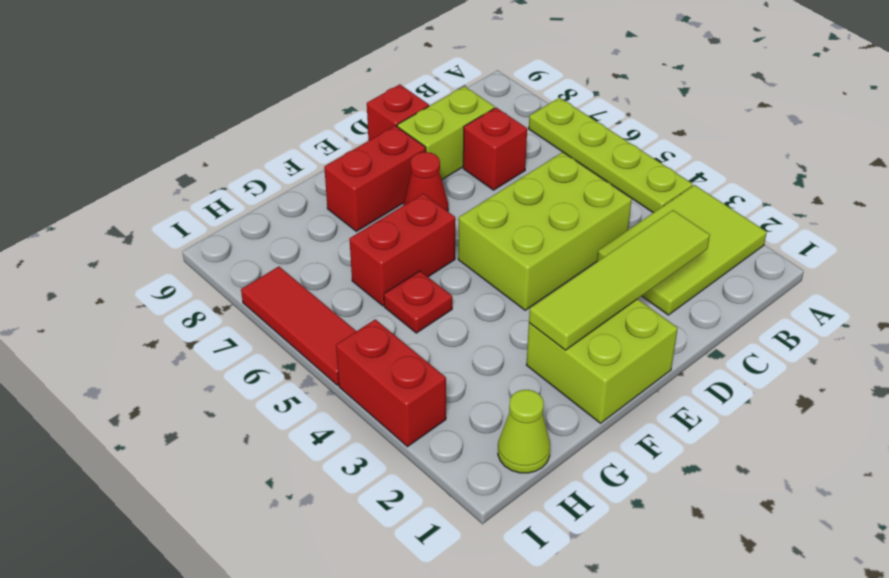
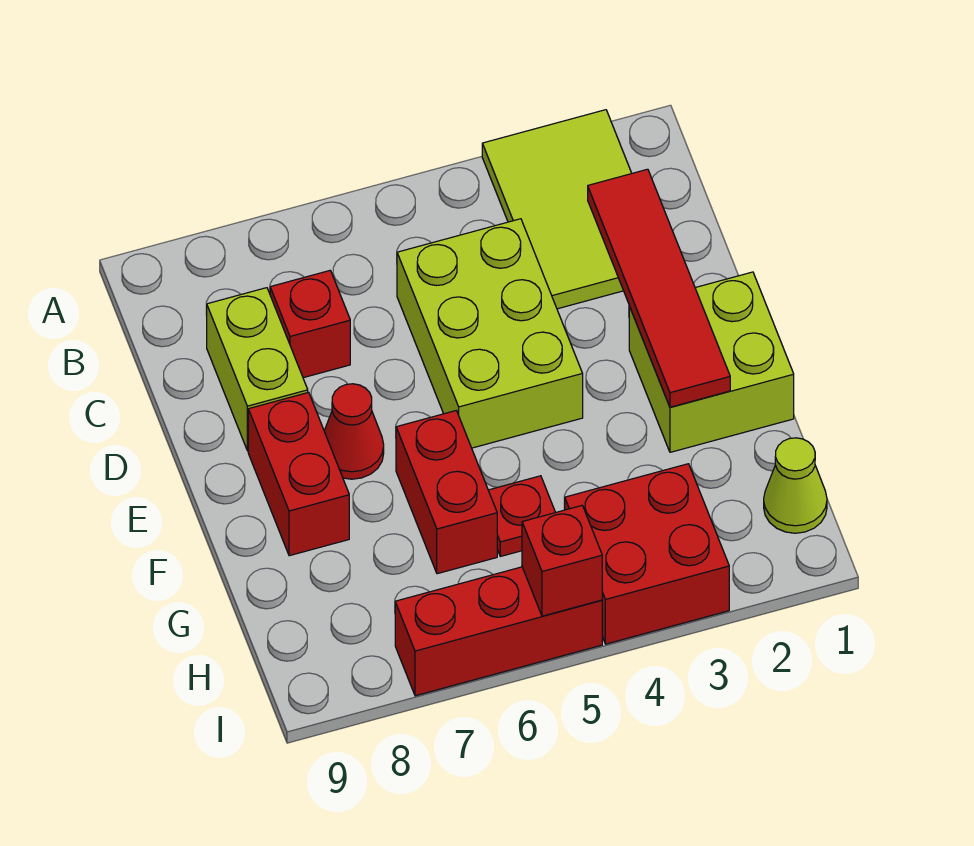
lime plate A4:A7 level 1 -> none
lime tile C2:F2 level 2 -> red tile C2:F2 level 2
red brick D9 level 1 -> red brick I5 level 2
red brick I3:I4 level 1 -> red brick H3:I4 level 1
red tile I5:I7 level 1 -> red brick I5:I7 level 1

